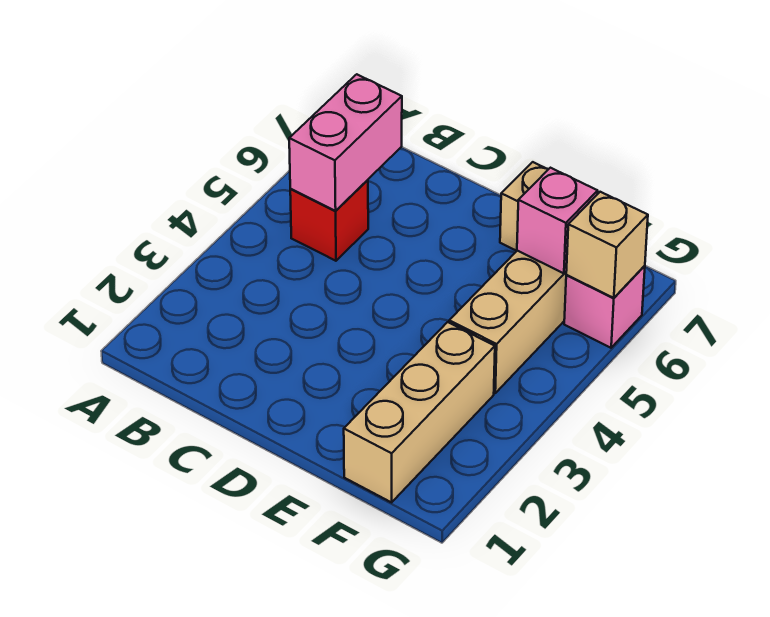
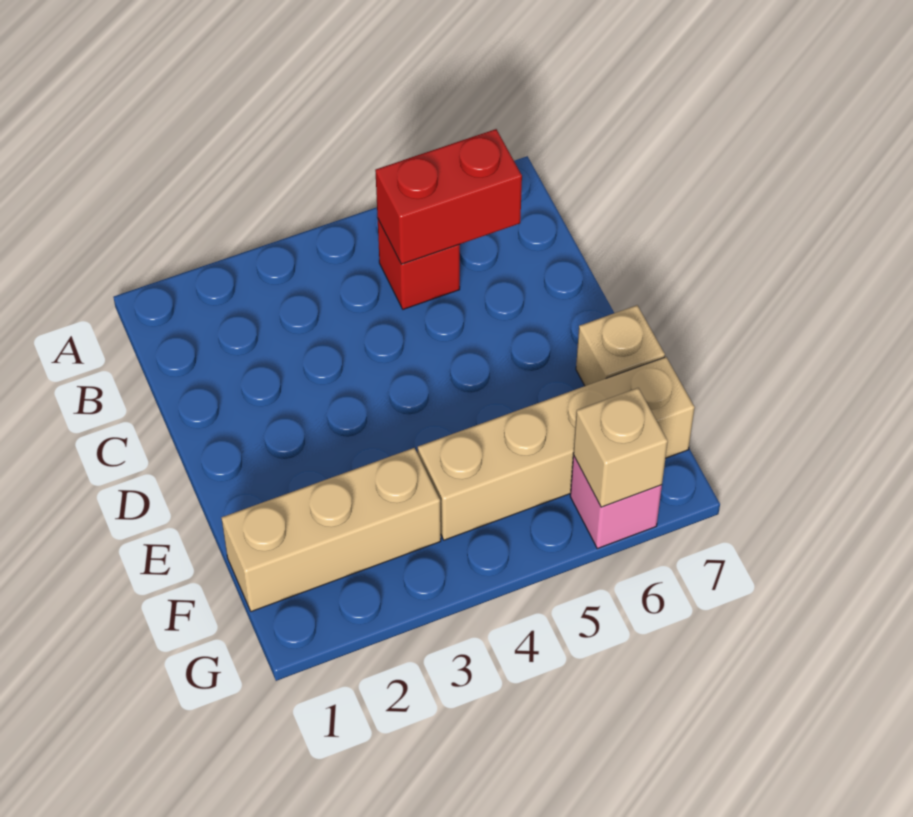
pink brick B5:B6 level 2 -> red brick B5:B6 level 2
pink brick F6 level 2 -> none

